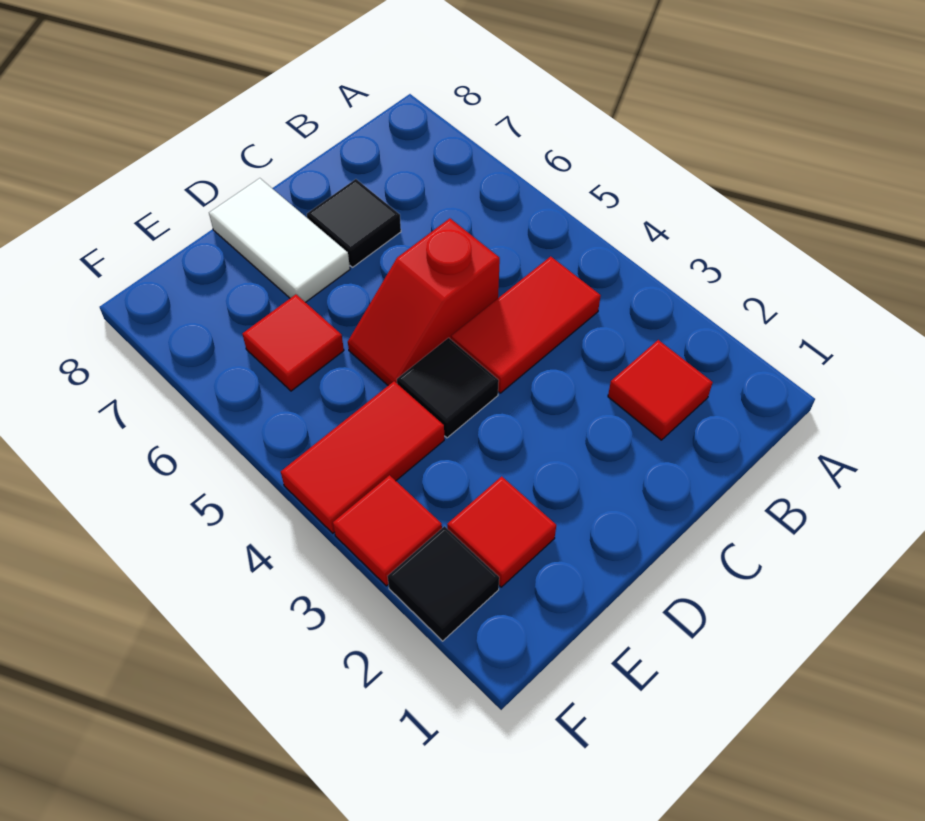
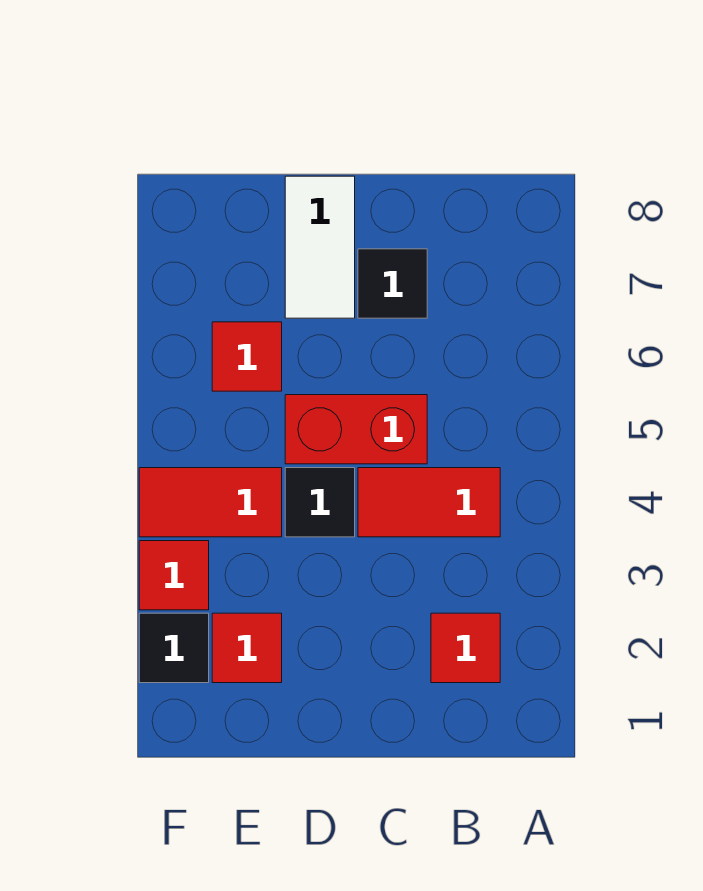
red slope C5:D5 level 1 top C -> red brick C5:D5 level 1

